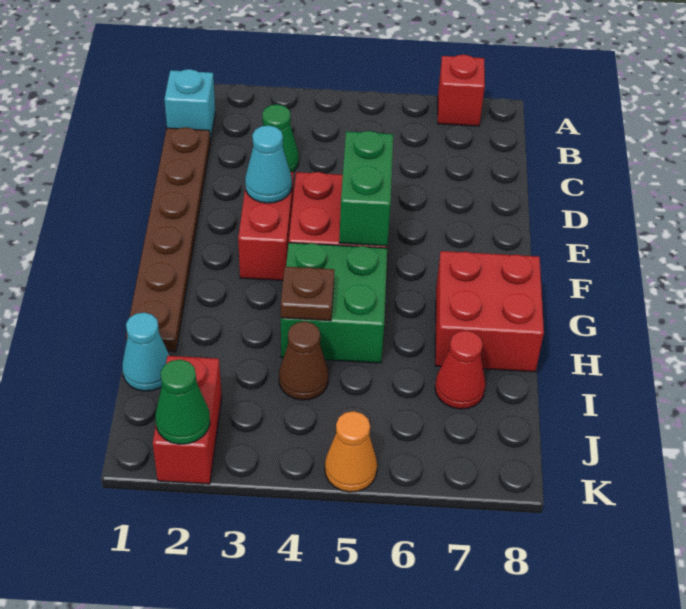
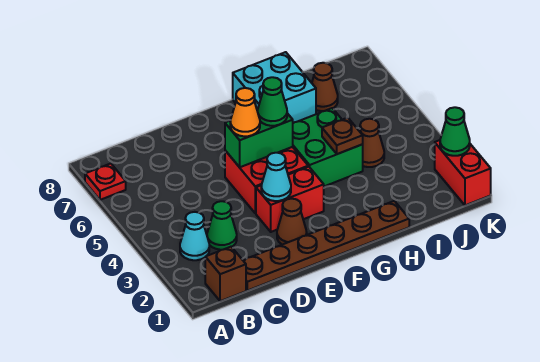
red brick A7 level 1 -> red plate A7 level 1
cyan brick B1 level 1 -> brown brick B1 level 1
none -> brown cone E2 level 1
none -> green cone F5 level 3
red brick G7:H8 level 1 -> cyan brick G7:H8 level 1
cyan cone I1 level 1 -> cyan cone B3 level 1
red cone I7 level 1 -> brown cone I7 level 1
red brick J2:K2 level 1 -> red brick K1:K2 level 1
orange cone K5 level 1 -> orange cone E5 level 3

